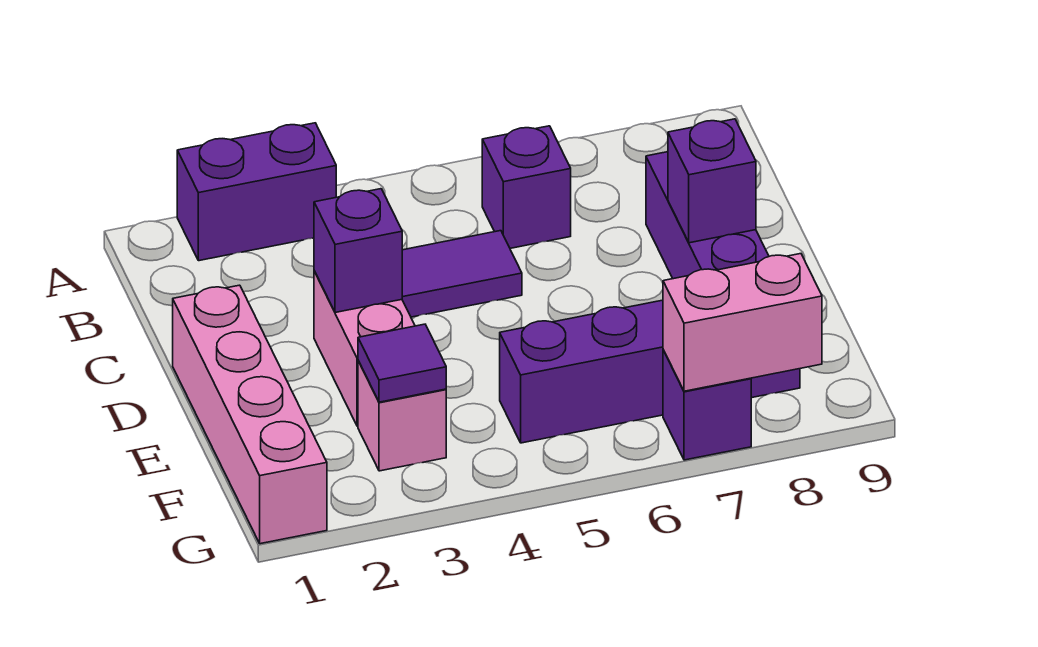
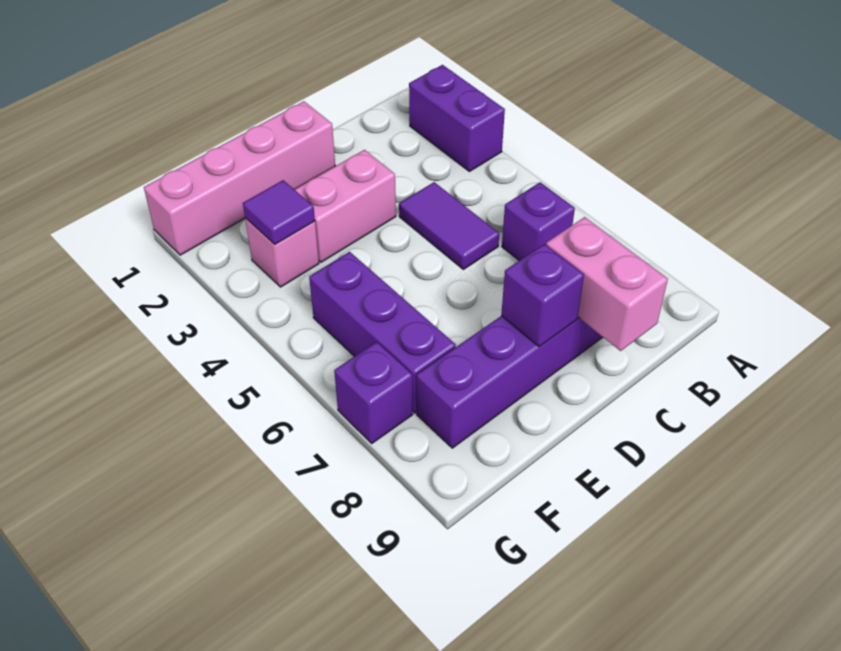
purple brick D3 level 2 -> none
pink brick G7:G8 level 2 -> pink brick C8:C9 level 2

